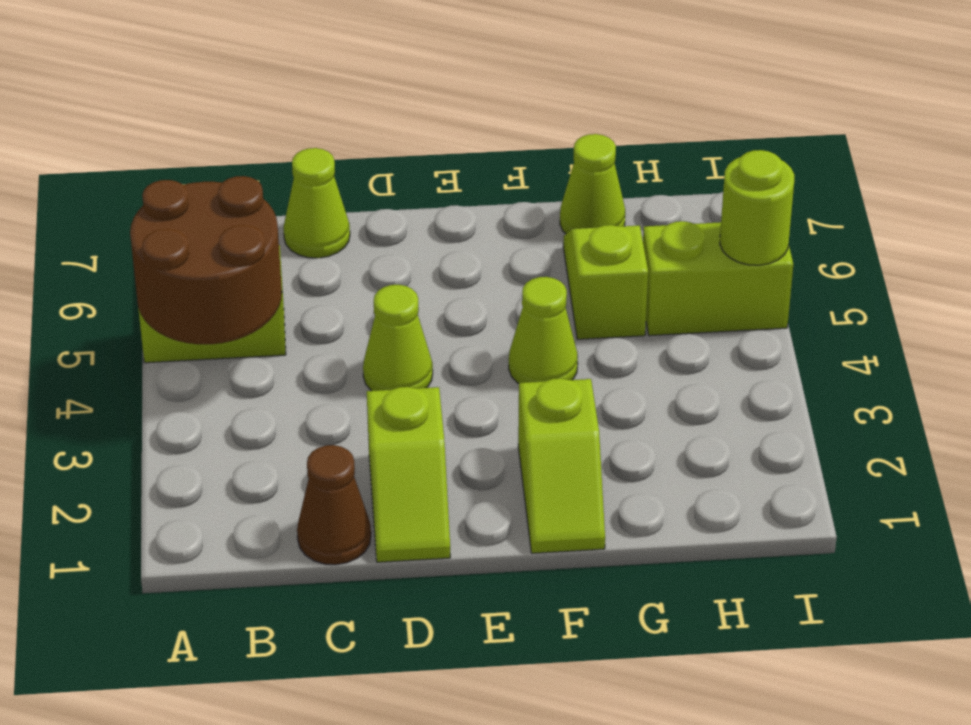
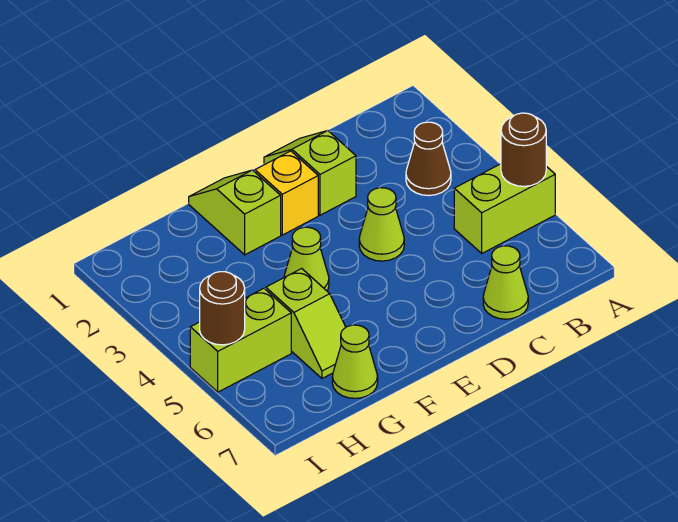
brown round brick A4:B5 level 2 -> brown round brick A5 level 2
brown cone C1 level 1 -> brown cone B3 level 1
none -> yellow brick E2 level 1
lime round brick I5 level 2 -> brown round brick I5 level 2

